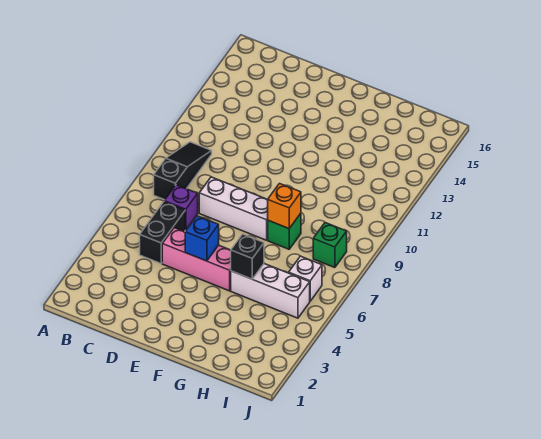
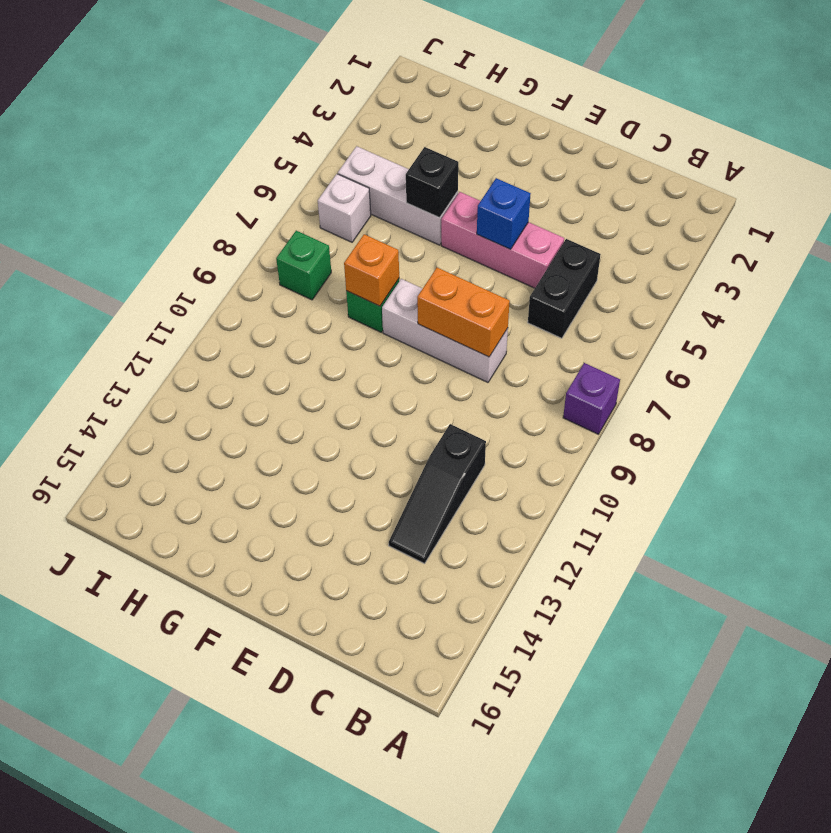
black slope B8:B10 level 1 top 8 -> black slope C11:C13 level 1 top 11
purple brick C7 level 1 -> purple brick A8 level 1
none -> orange brick D8:E8 level 2

